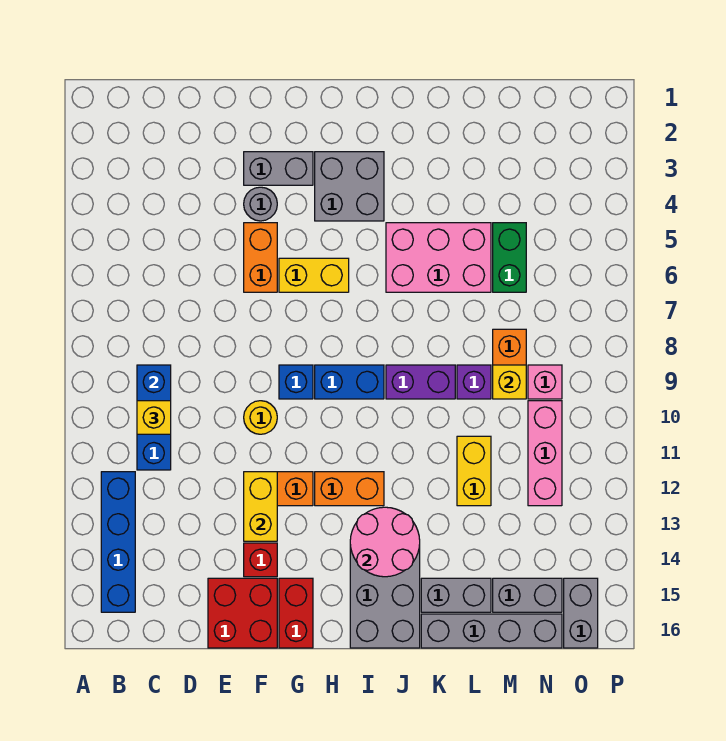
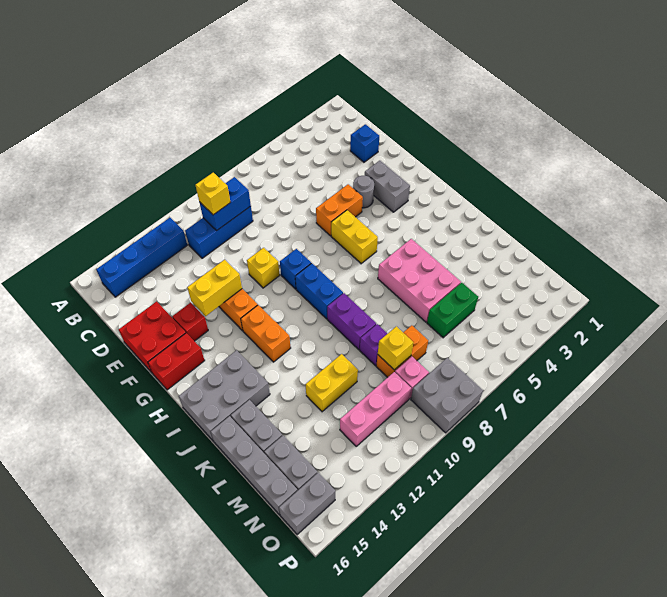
none -> blue brick D2 level 1
yellow round brick F10 level 1 -> yellow brick F10 level 1
grey brick H3:I4 level 1 -> grey brick O8:P9 level 1
pink round brick I13:J14 level 2 -> none

